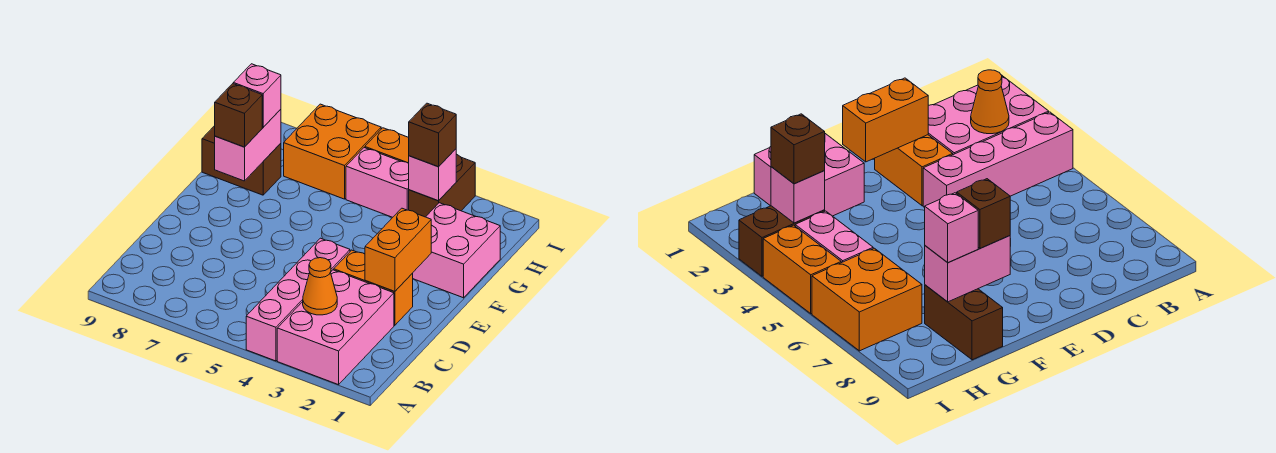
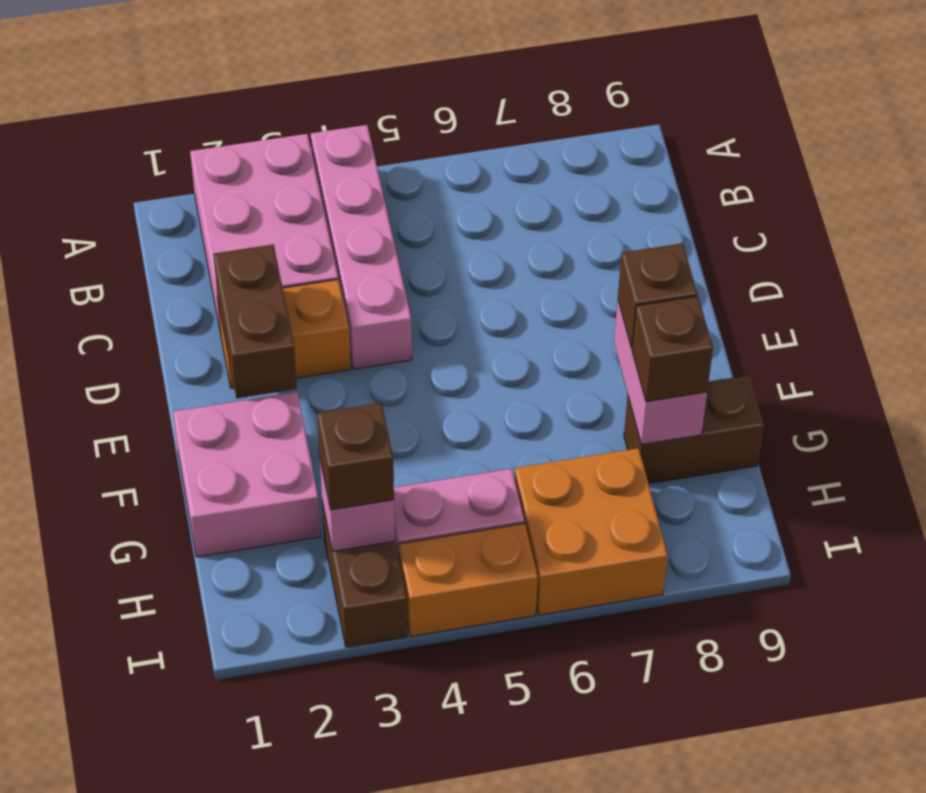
orange cone B3 level 2 -> none
orange brick D2:E2 level 2 -> brown brick D2:E2 level 2
pink brick G8 level 3 -> brown brick G8 level 3

